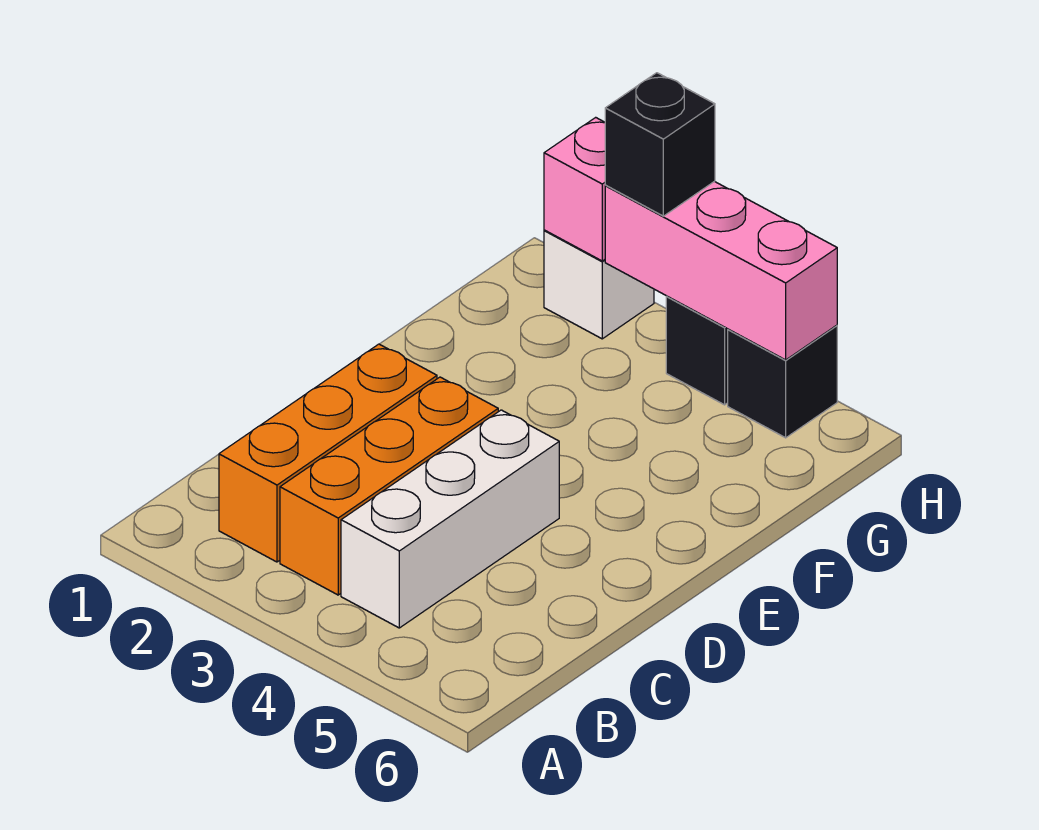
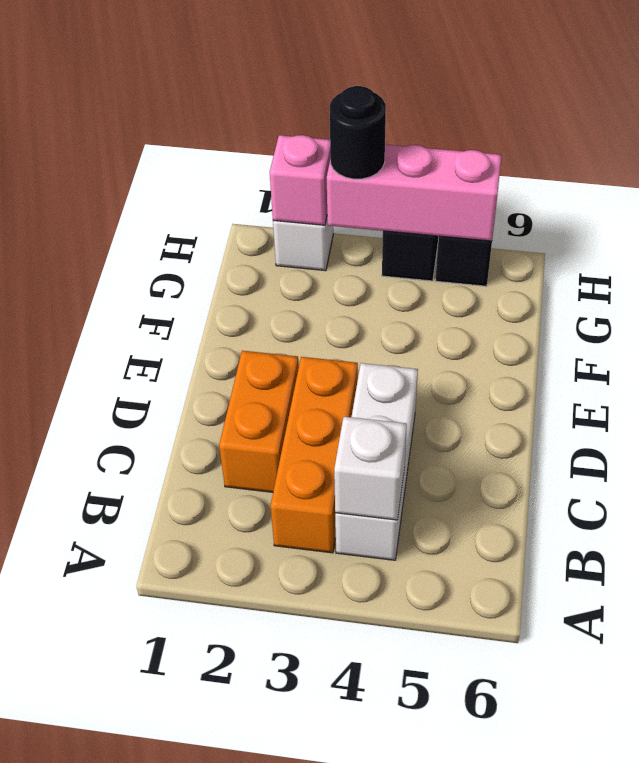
orange brick B2:D2 level 1 -> orange brick C2:D2 level 1
none -> white brick B4 level 2
black brick H3 level 3 -> black round brick H3 level 3

